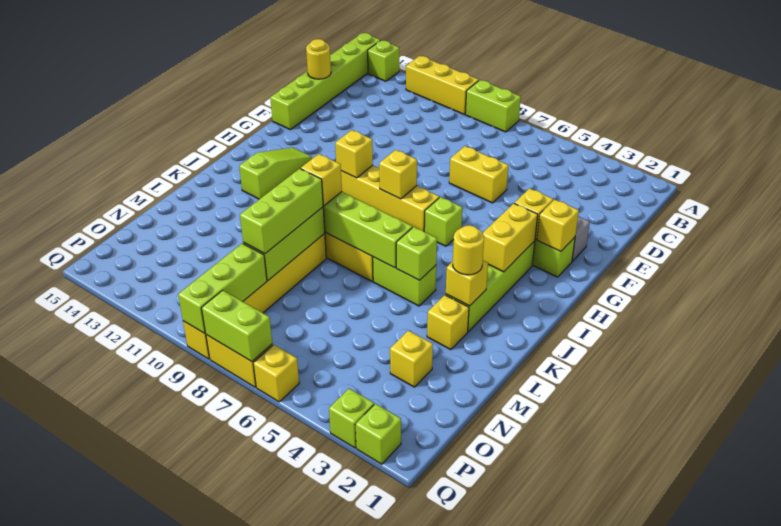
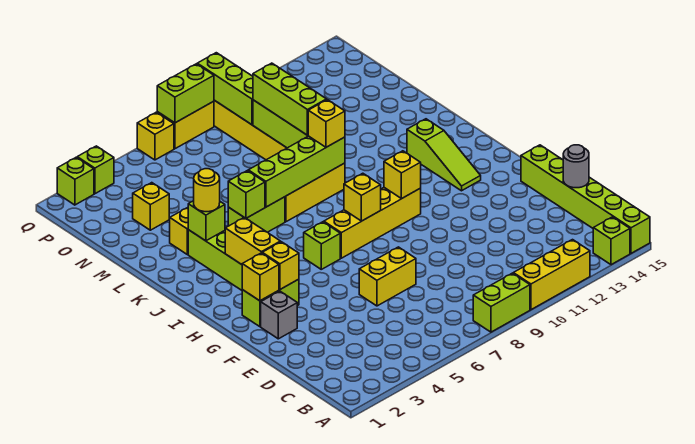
yellow round brick D15 level 2 -> grey round brick D15 level 2
yellow brick K3 level 2 -> lime brick K3 level 2

